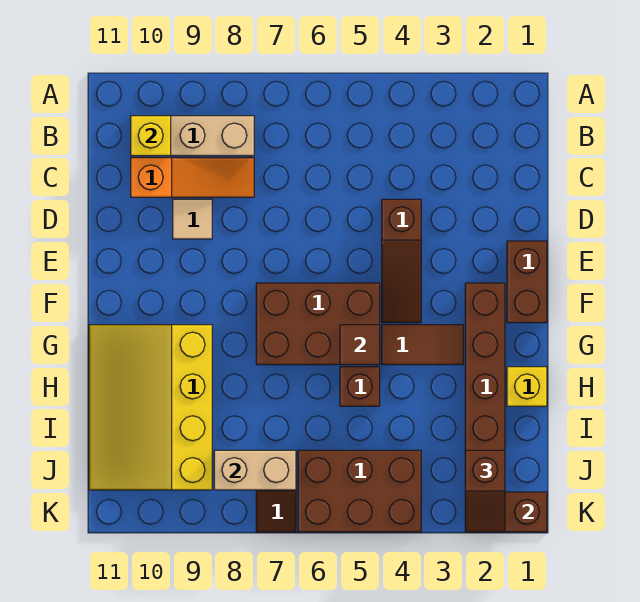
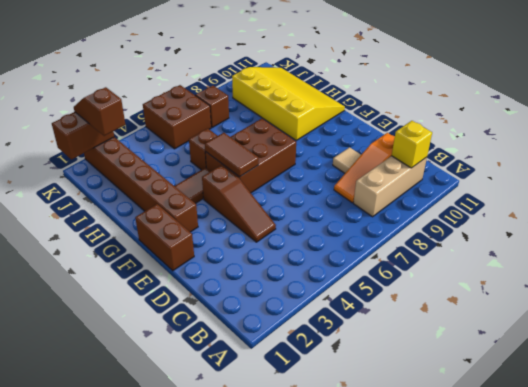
brown slope D4:F4 level 1 top D -> brown slope D4:F4 level 1 top F
brown tile G5 level 2 -> brown tile F5:G5 level 2
yellow brick H1 level 1 -> none
brown brick J4:K6 level 1 -> brown brick J5:K6 level 1
tan brick J7:J8 level 2 -> none

